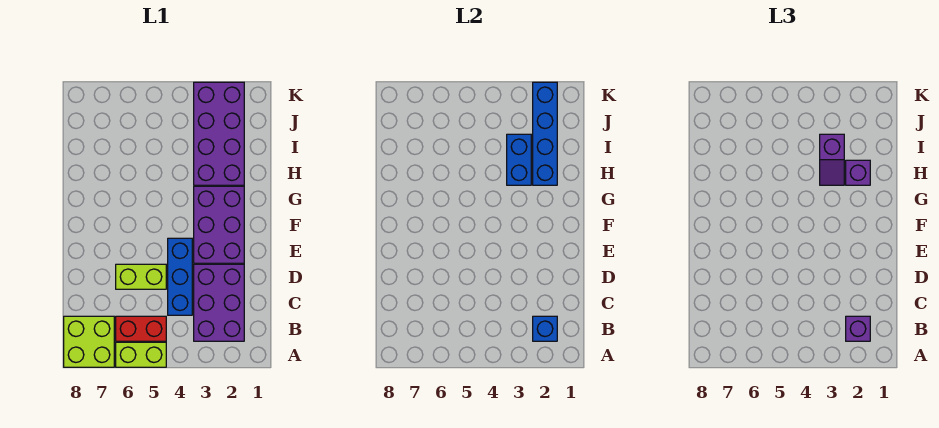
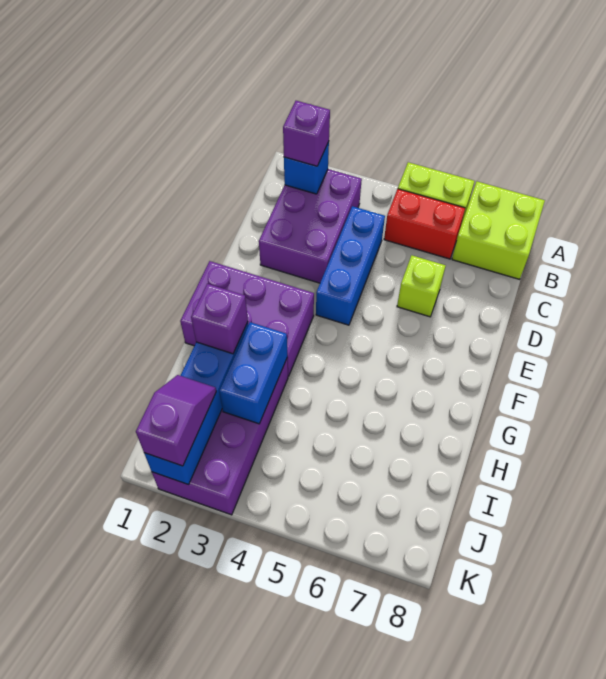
lime brick D5:D6 level 1 -> lime brick D6 level 1
purple brick E2:G3 level 1 -> purple brick F1:G3 level 1
purple slope H3:I3 level 3 top I -> purple slope J2:K2 level 3 top K

